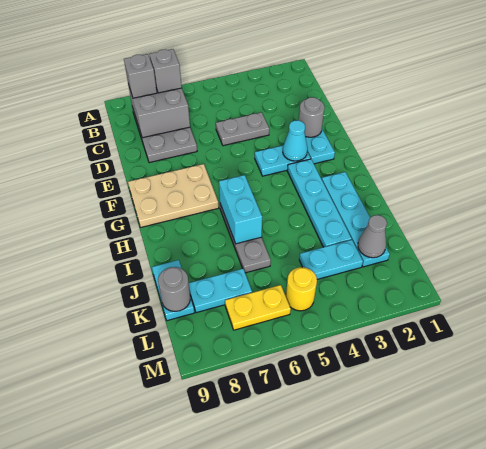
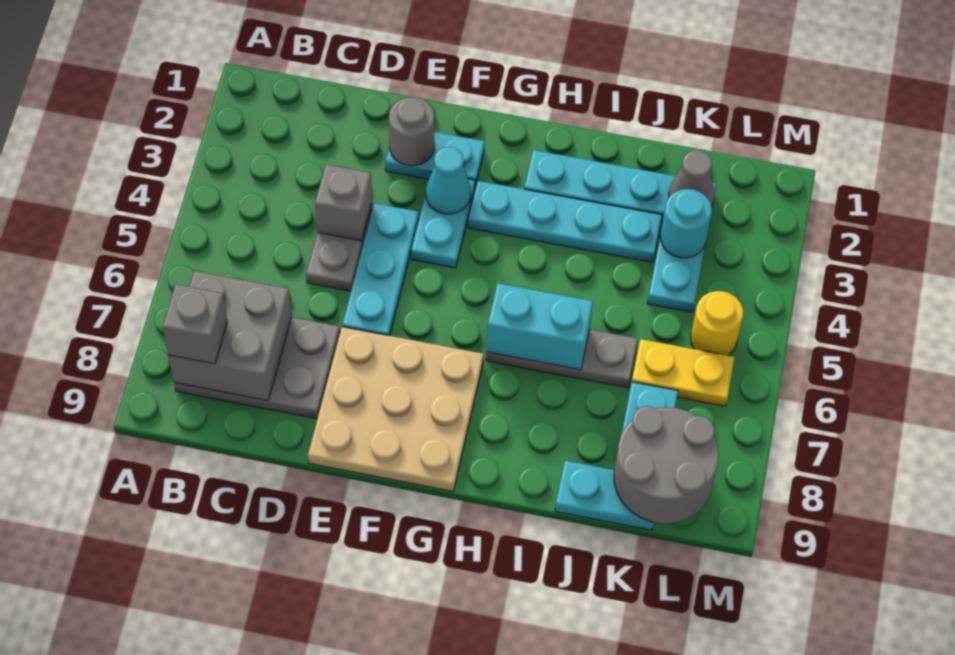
grey brick B7 level 3 -> grey brick D4 level 2
none -> cyan plate E4:E6 level 1
tan plate F7:G9 level 1 -> tan plate E7:G9 level 1
none -> cyan round brick K3 level 2
grey round brick K9 level 2 -> grey round brick K8:L9 level 2
yellow plate L6:L7 level 1 -> yellow plate K6:L6 level 1

